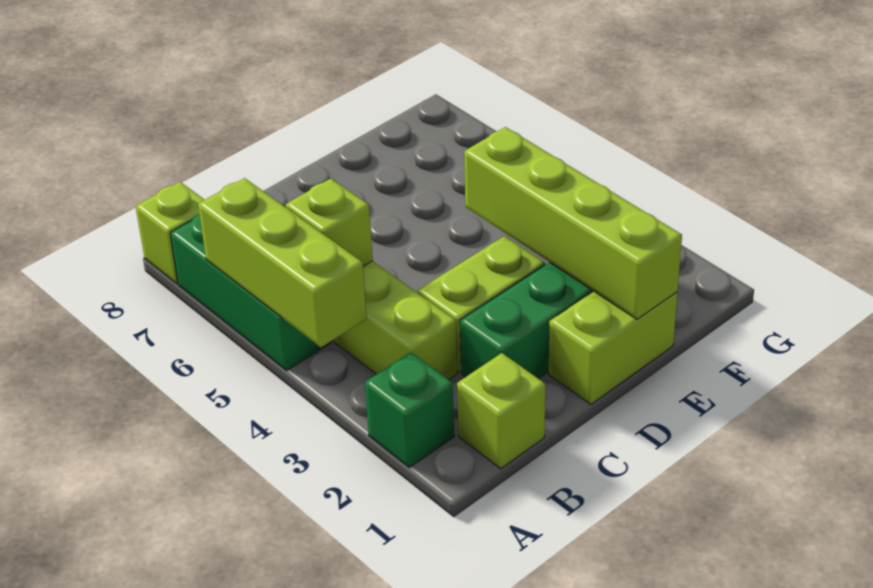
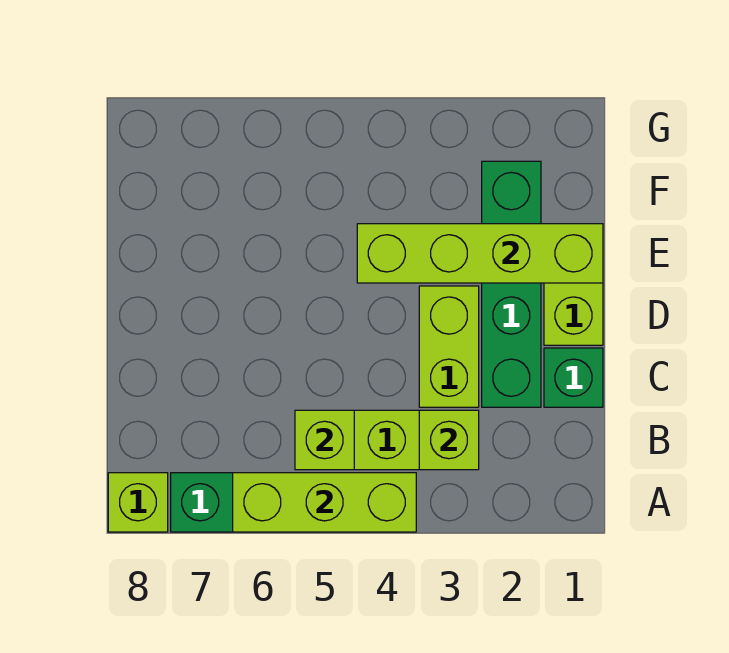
green brick A2 level 1 -> green brick C1 level 1
lime brick B1 level 1 -> lime brick B3 level 2

